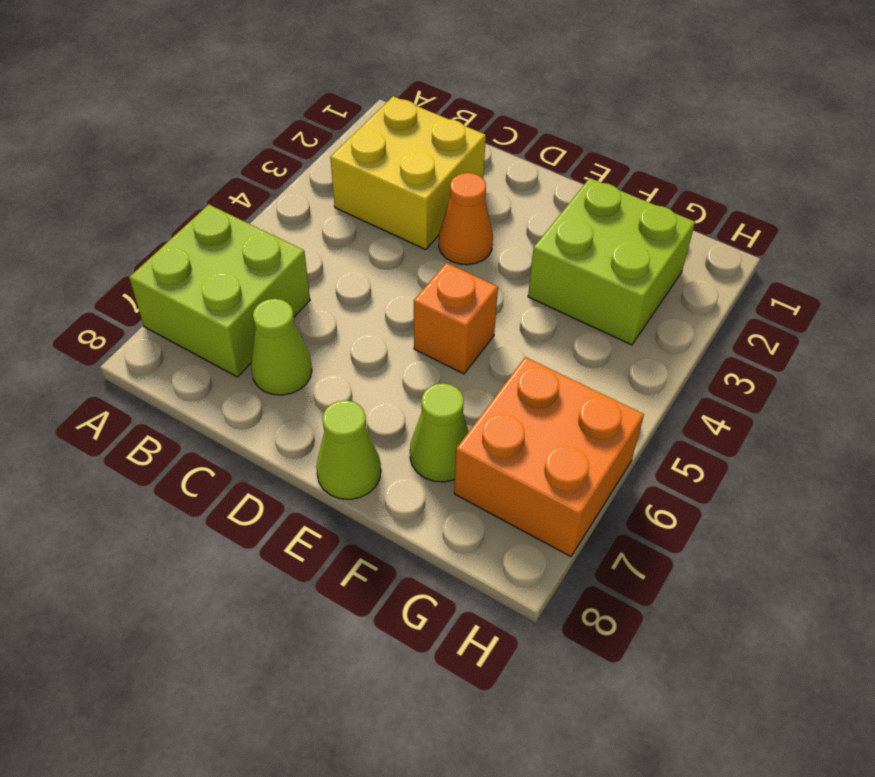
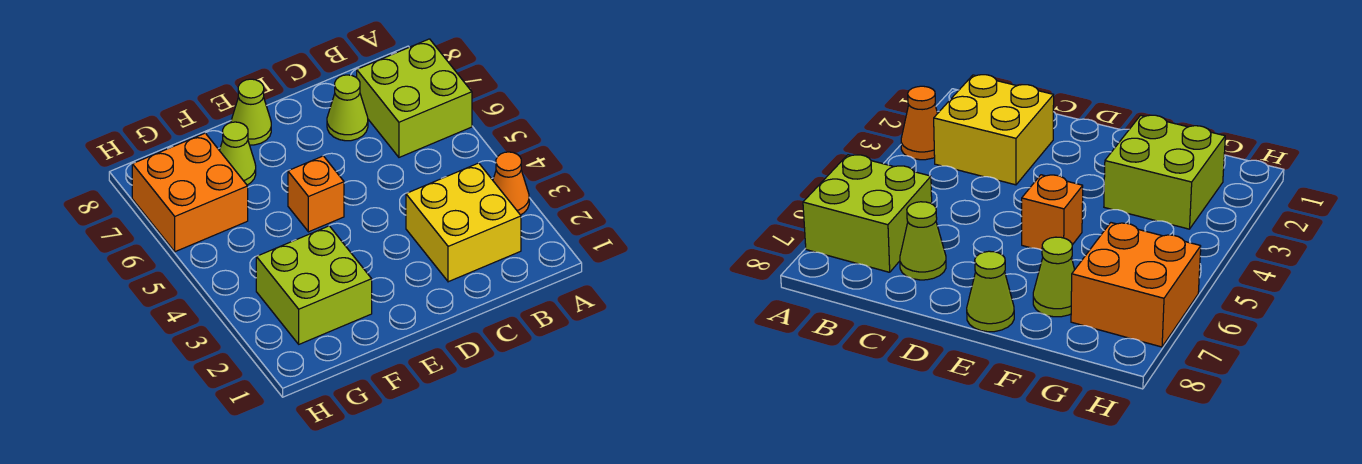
orange cone D3 level 1 -> orange cone A3 level 1

